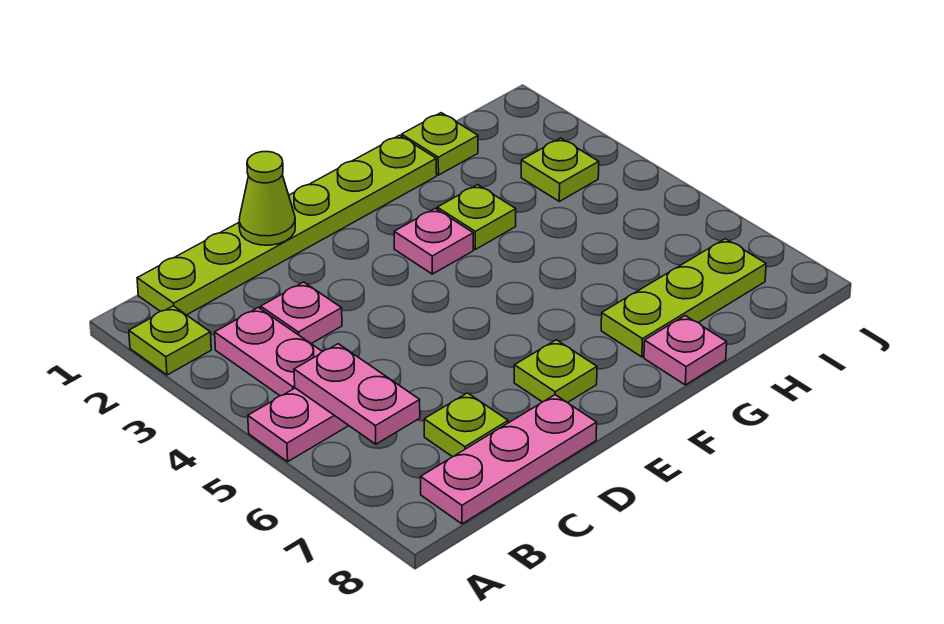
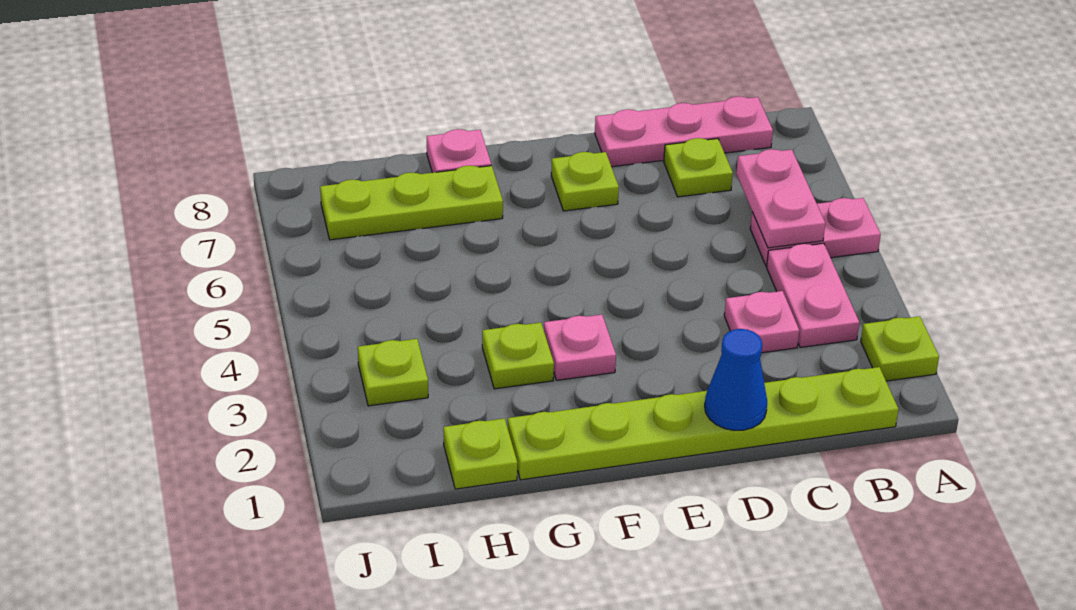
lime cone D1 level 2 -> blue cone D1 level 2

